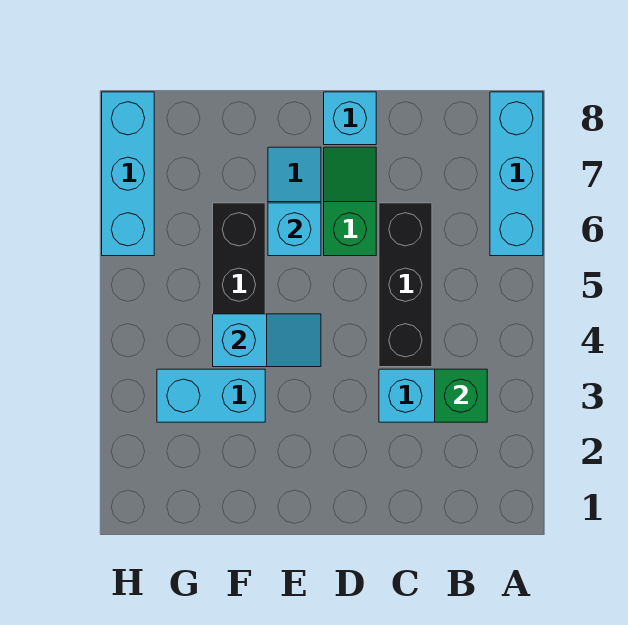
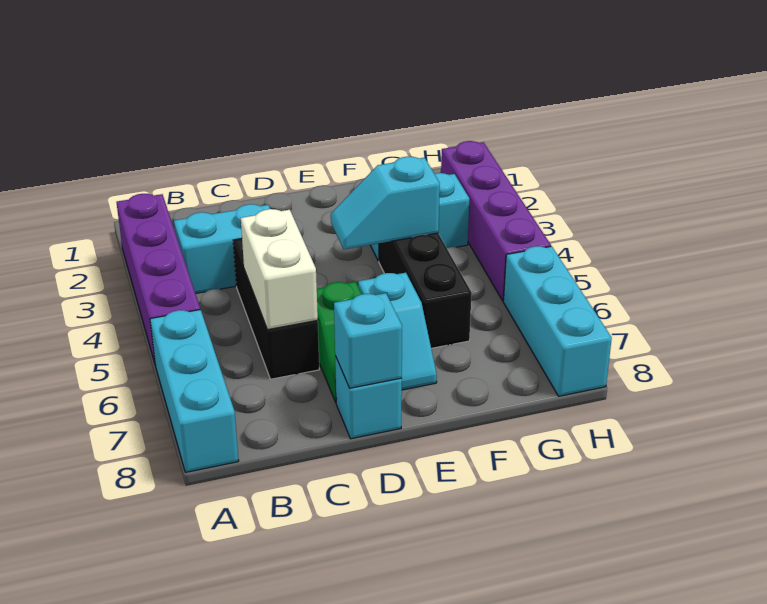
none -> purple brick A2:A5 level 1
green brick B3 level 2 -> none
none -> white brick C5:C6 level 2
cyan brick E6 level 2 -> cyan brick D8 level 2
none -> purple brick H2:H5 level 1

